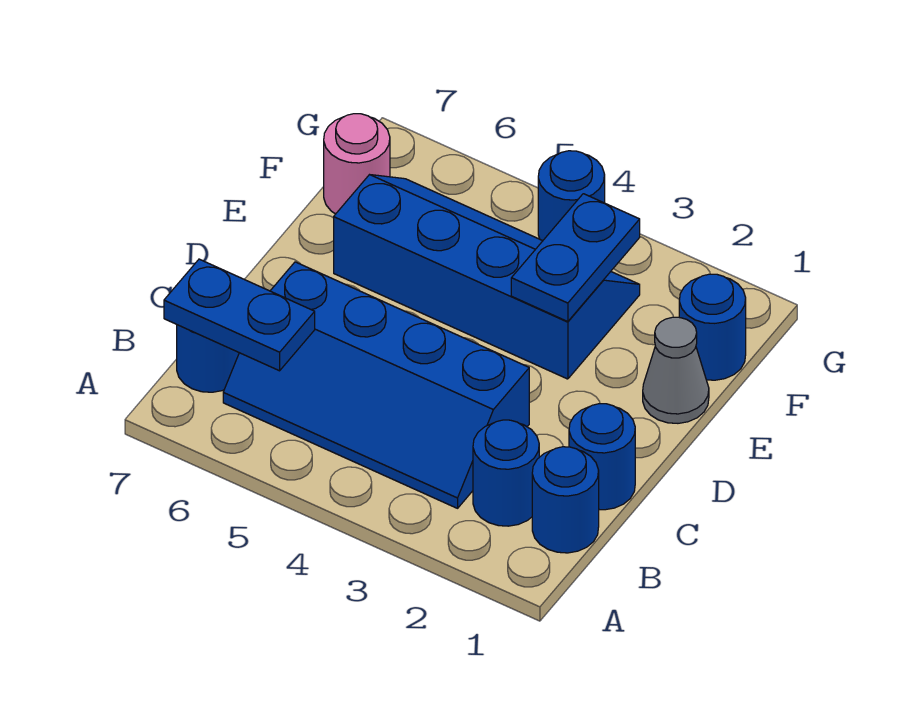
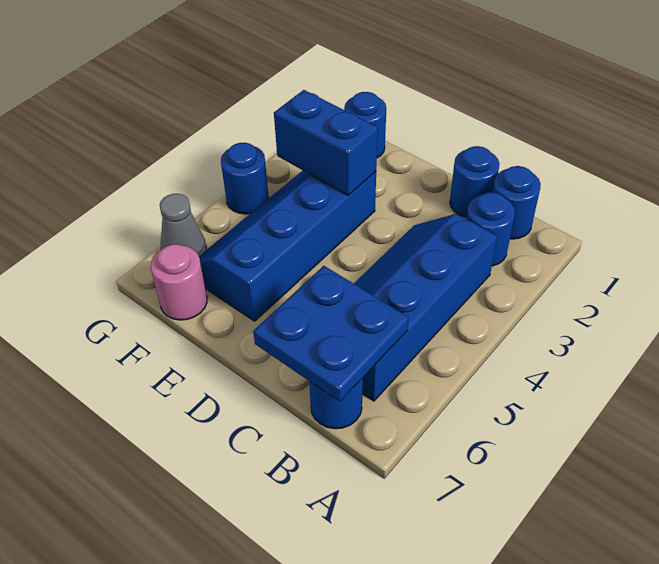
blue slope B3:C6 level 1 top C -> blue slope B3:C6 level 1 top B
blue plate B6:B7 level 2 -> blue plate B6:C7 level 2
grey cone E1 level 1 -> grey cone G6 level 1
blue plate E3:F3 level 2 -> blue brick E3:F3 level 2

